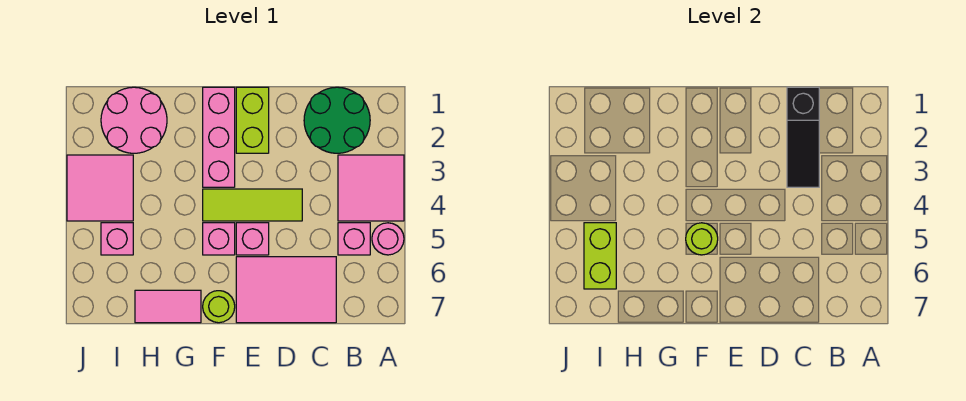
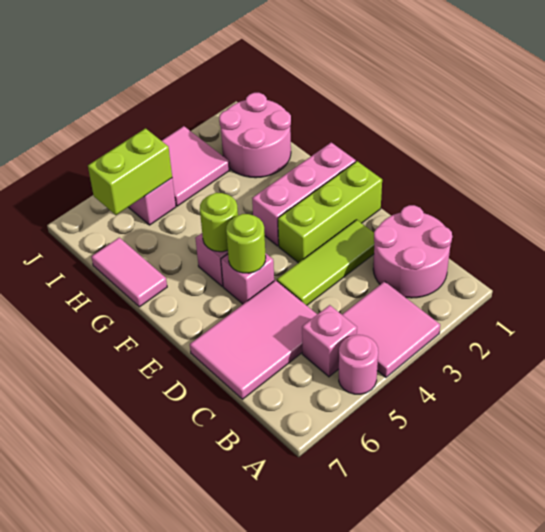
green round brick B1:C2 level 1 -> pink round brick B1:C2 level 1
black slope C1:C3 level 2 top 1 -> none
pink tile C6:E7 level 1 -> pink tile C5:D7 level 1
lime tile D4:F4 level 1 -> lime tile D2:D4 level 1
lime brick E1:E2 level 1 -> lime brick E1:E3 level 1
lime round brick F7 level 1 -> lime round brick E5 level 2

